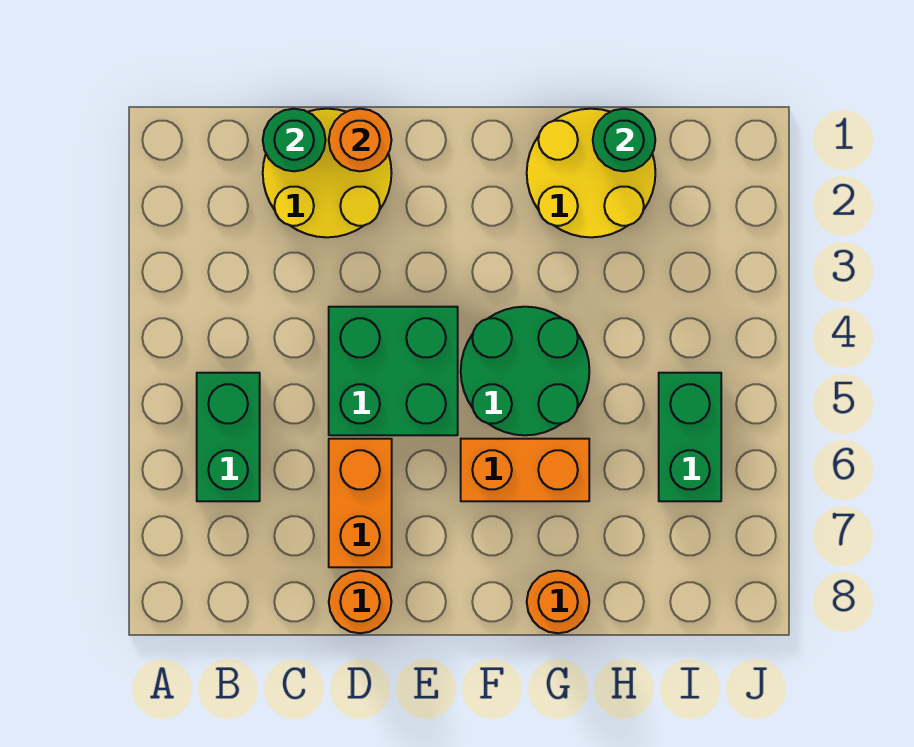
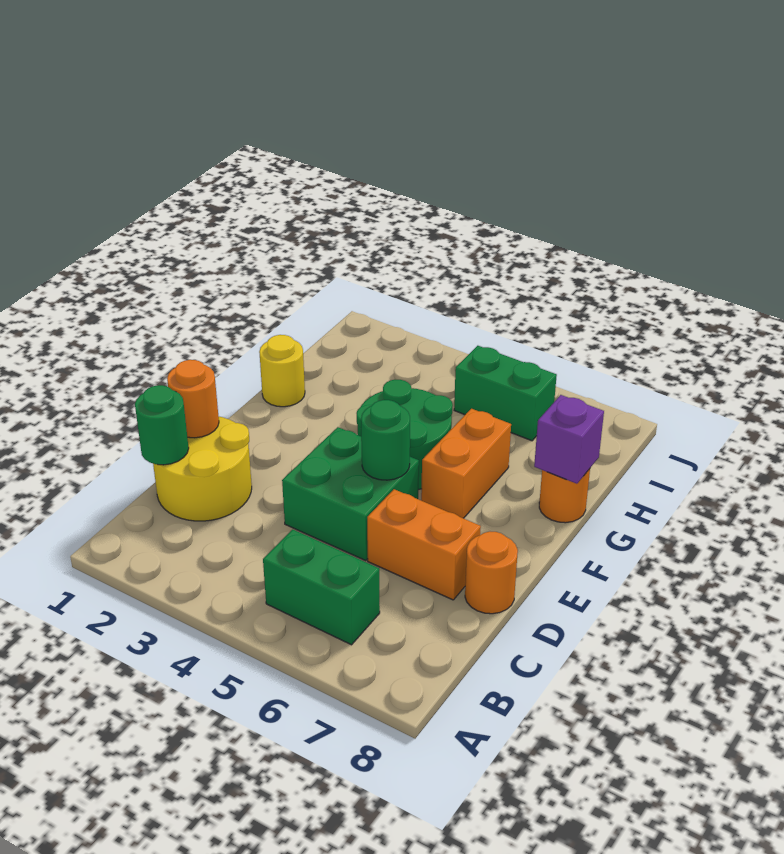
yellow round brick G1:H2 level 1 -> yellow round brick G1 level 1
none -> purple brick G8 level 2
green round brick H1 level 2 -> green round brick E5 level 2

